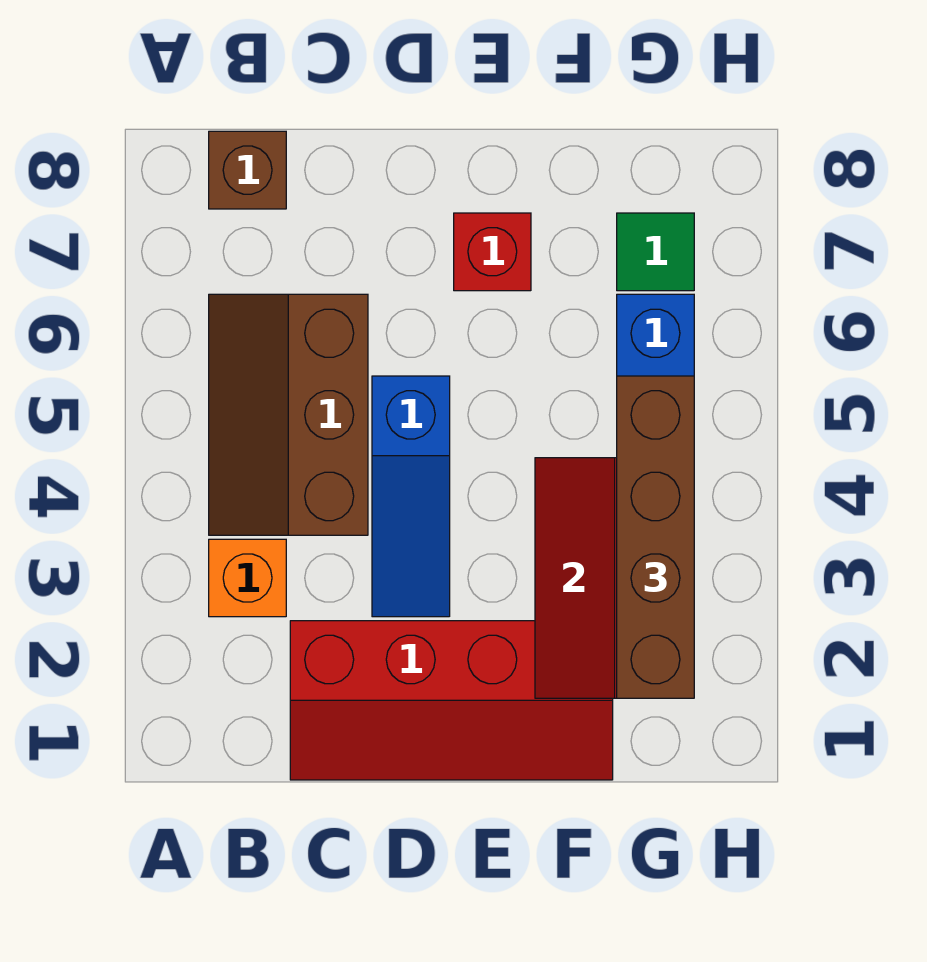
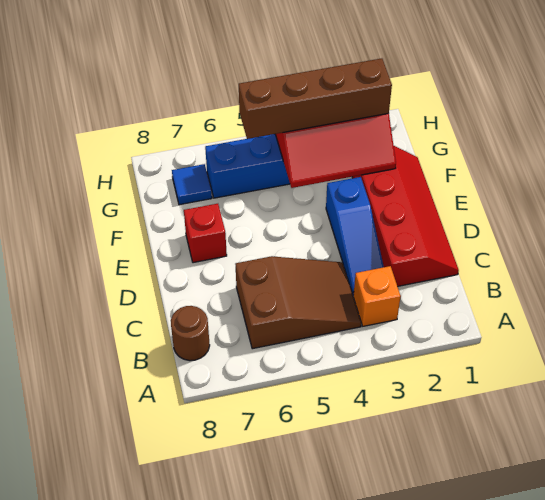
brown slope B4:C6 level 1 top C -> brown slope B4:C6 level 1 top 6
brown brick B8 level 1 -> brown round brick B8 level 1
blue slope D3:D5 level 1 top 5 -> blue slope C3:E3 level 1 top E
green tile G7 level 1 -> blue tile G7 level 1

